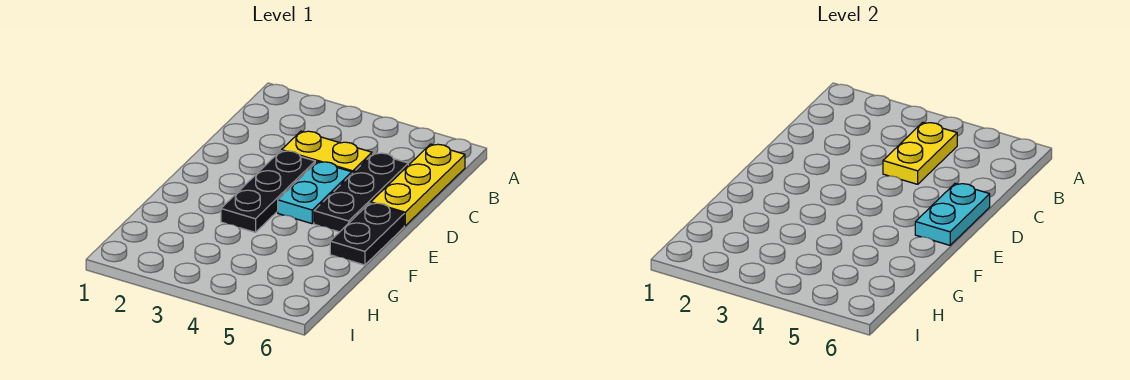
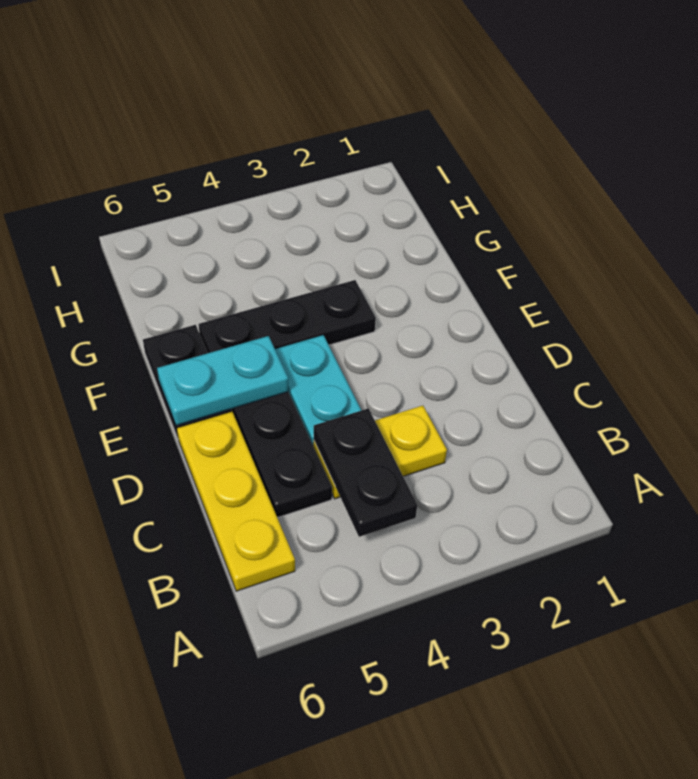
yellow plate B4:C4 level 2 -> black plate B4:C4 level 2
black plate D3:F3 level 1 -> black plate F3:F5 level 1
cyan plate D6:E6 level 2 -> cyan plate E5:E6 level 2

